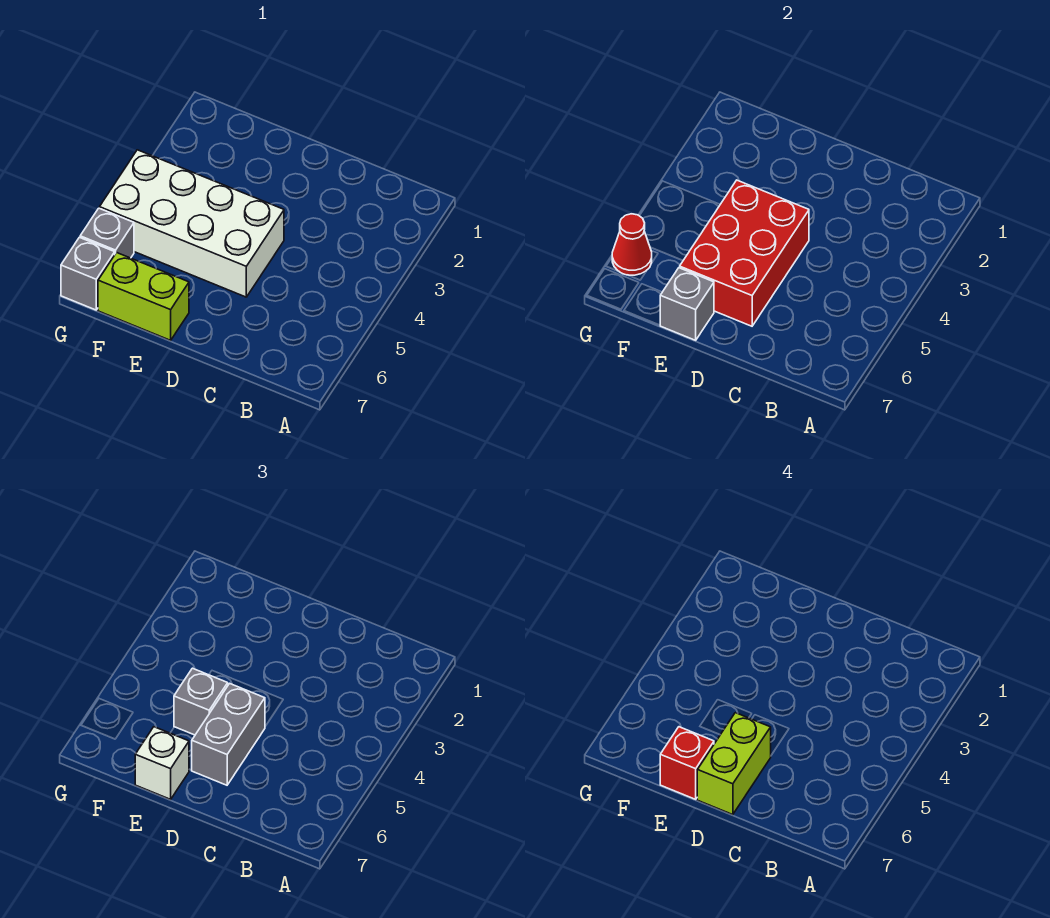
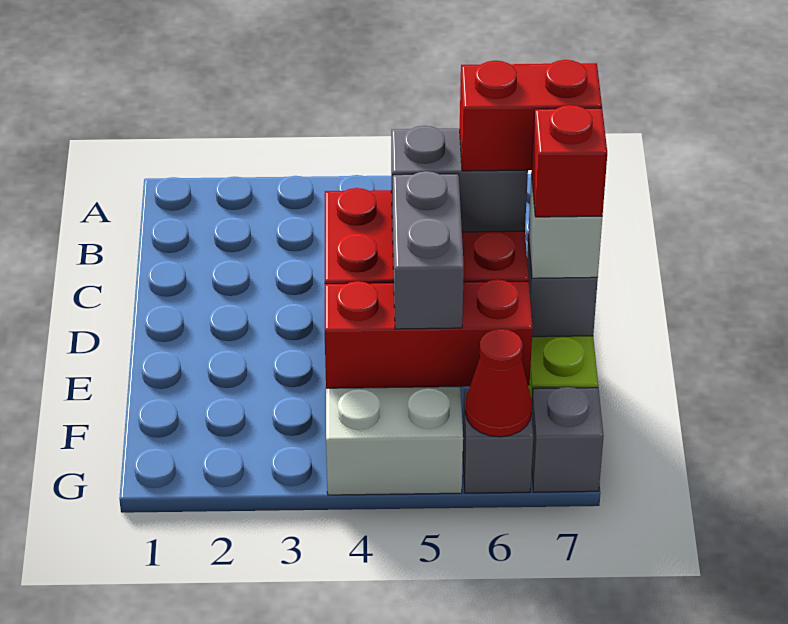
lime brick D6:D7 level 4 -> red brick D6:D7 level 4
grey brick E5 level 3 -> grey brick E5:F5 level 3
none -> red brick F4:F6 level 2

